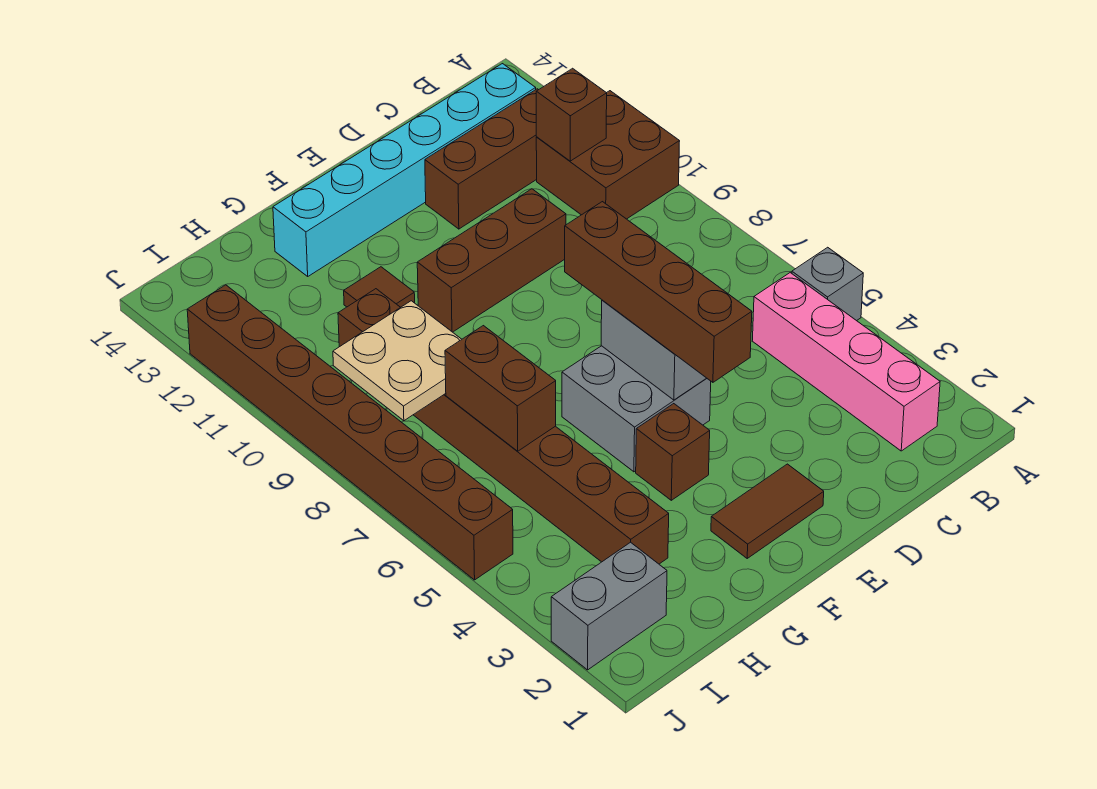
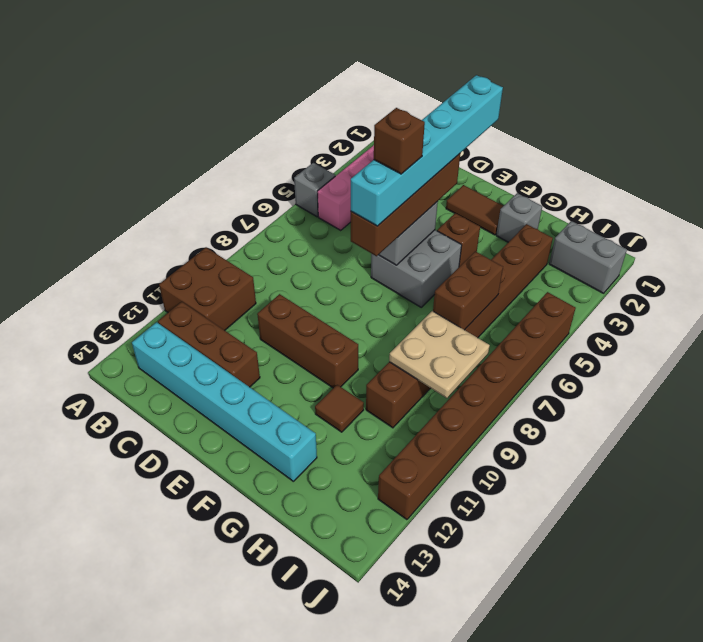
brown brick B11 level 2 -> brown brick E6 level 5
none -> cyan brick E2:E7 level 4
none -> grey brick G2 level 1

